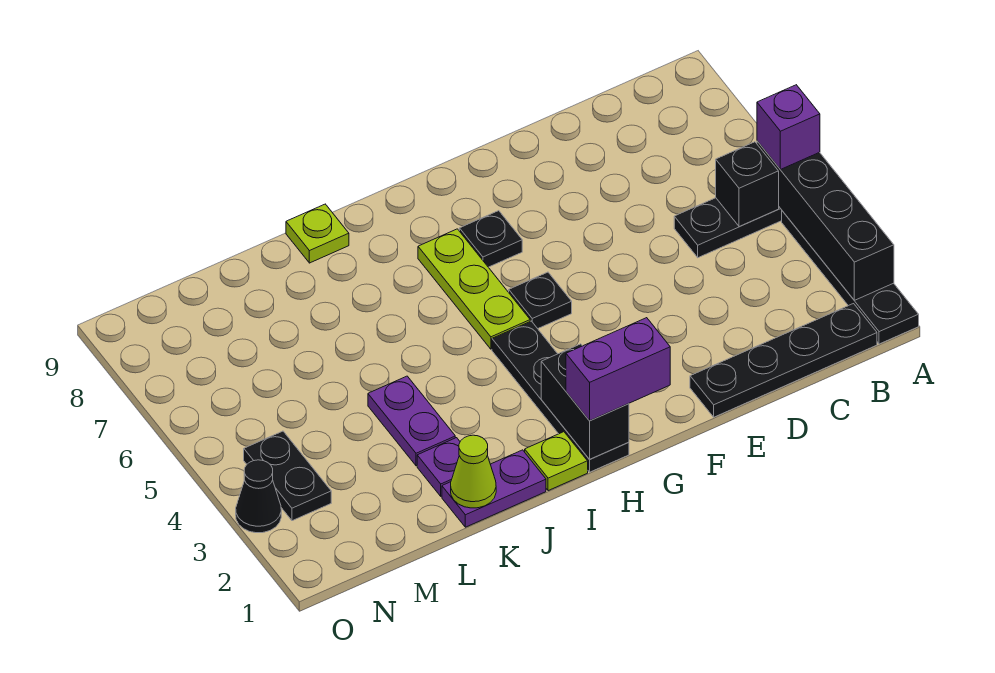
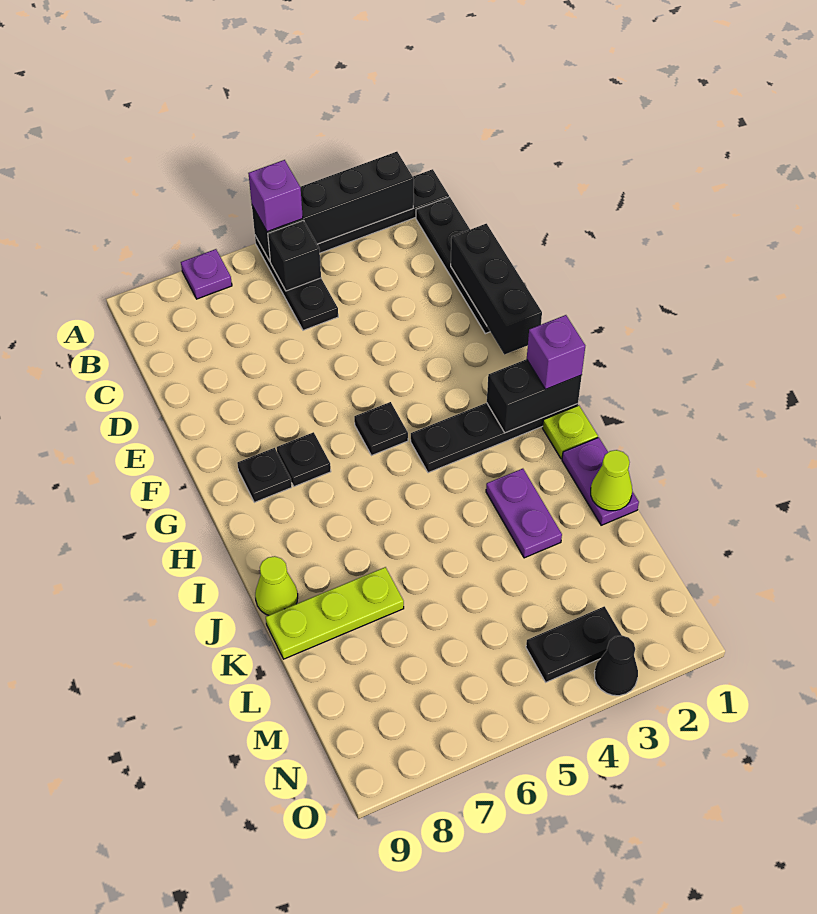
none -> black brick D1:F1 level 2
purple brick G1:H1 level 3 -> purple brick H1 level 3
none -> black plate G8 level 1
lime plate H5:H7 level 1 -> lime plate K7:K9 level 1
lime plate J9 level 1 -> lime cone J9 level 1
purple plate K2 level 1 -> purple plate A7 level 1
purple plate K3:K4 level 1 -> purple plate J3:K3 level 1

